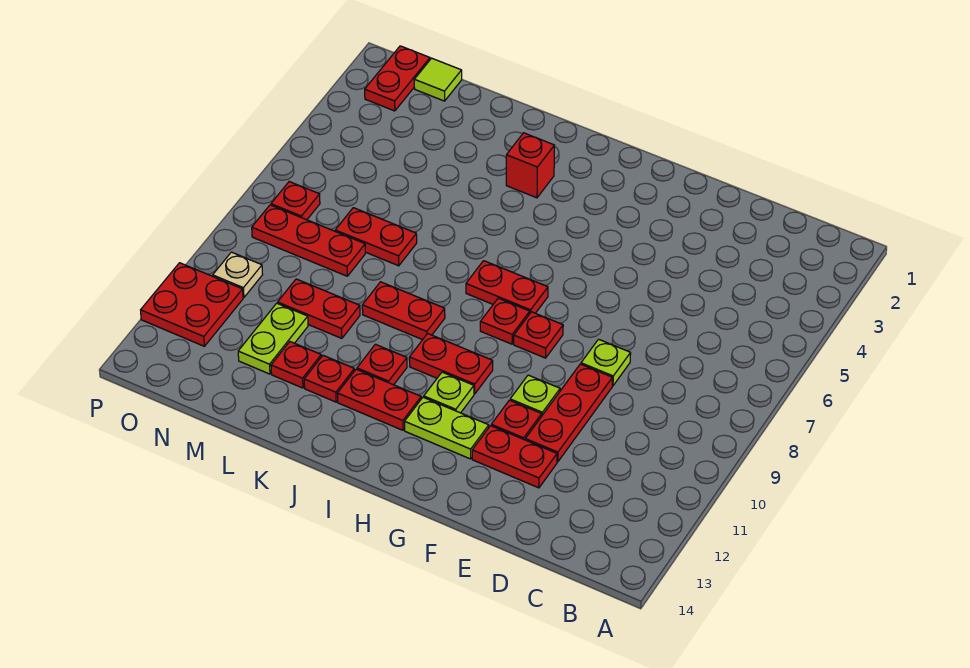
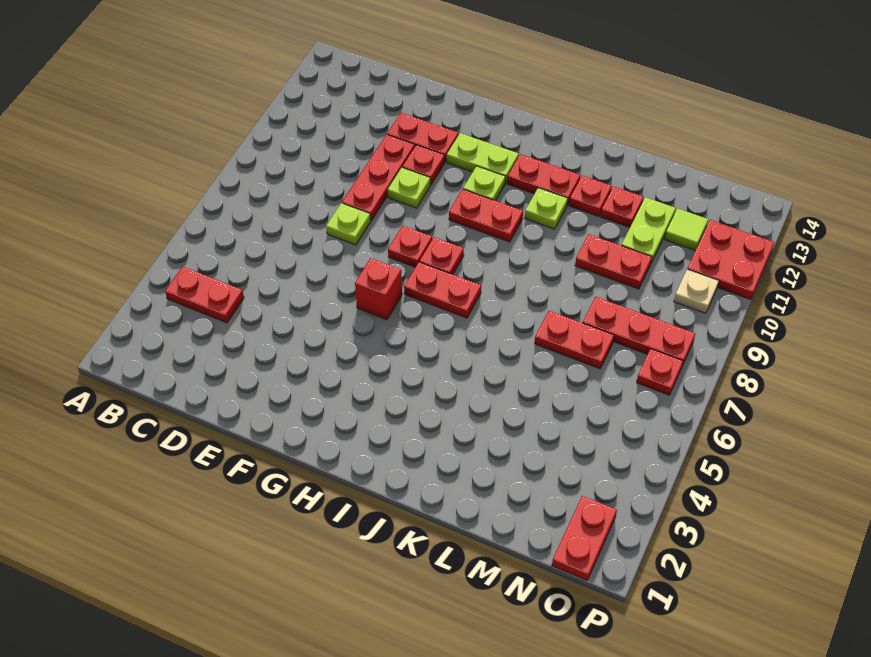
red brick J3 level 1 -> red brick G6 level 1
red plate J9:K9 level 1 -> red plate B4:C4 level 1
red plate J11 level 1 -> lime plate J11 level 1
lime tile N1 level 1 -> lime tile N12 level 1

